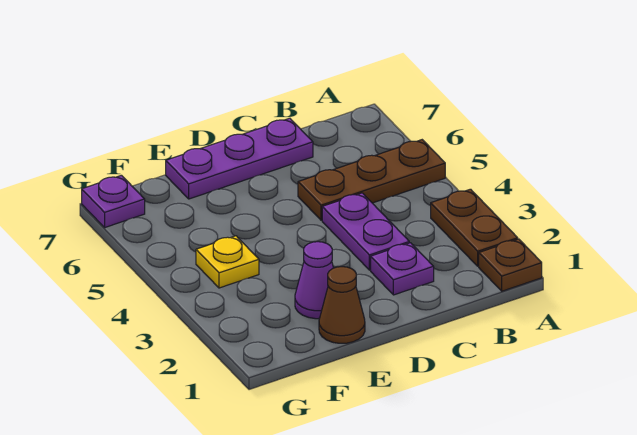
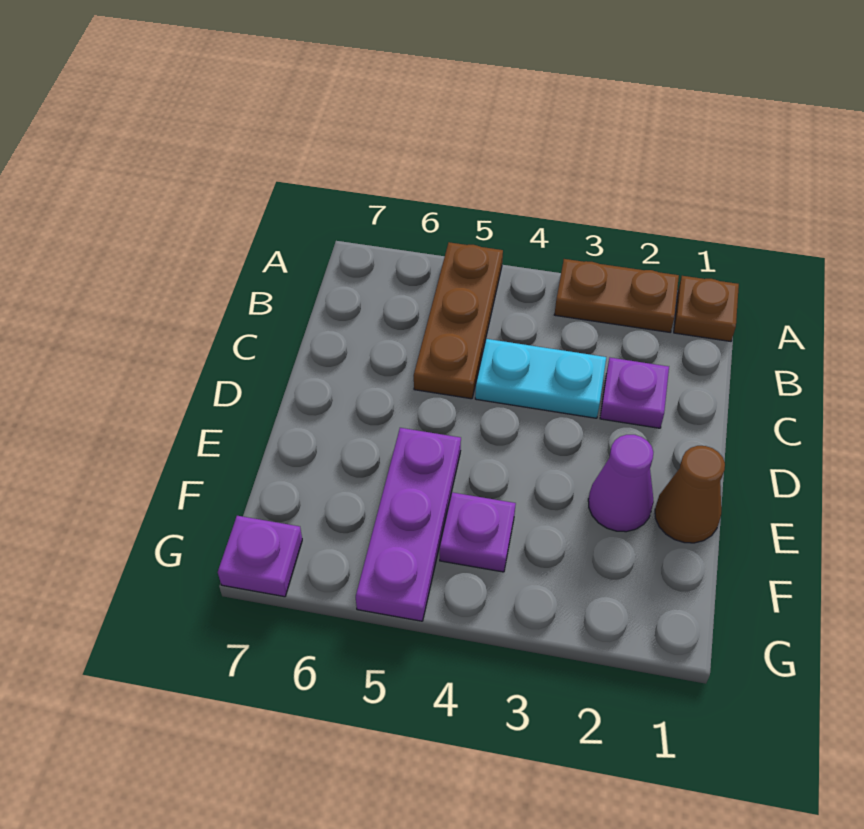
purple plate C3:C4 level 1 -> cyan plate C3:C4 level 1
purple plate C7:E7 level 1 -> purple plate E5:G5 level 1
yellow plate F4 level 1 -> purple plate F4 level 1

